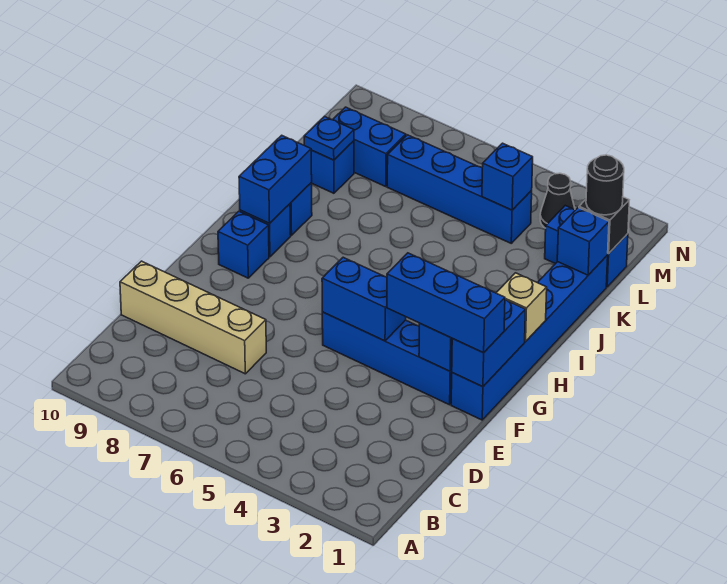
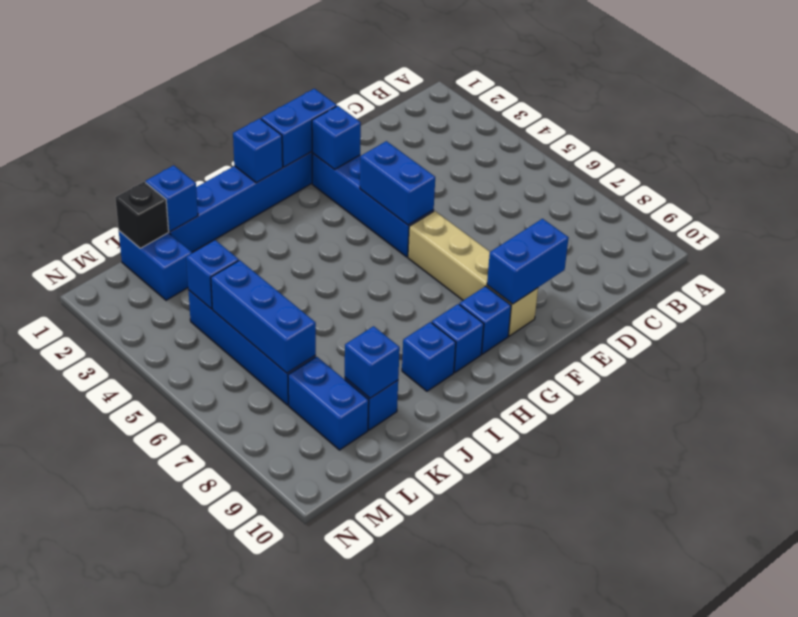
tan brick D7:D10 level 1 -> tan brick F6:F9 level 1
blue brick F1:F3 level 3 -> blue brick L5:L7 level 2
tan brick H1 level 2 -> blue brick H1 level 2
blue brick H9:I9 level 2 -> blue brick E9:F9 level 2
blue plate K9 level 2 -> blue brick K9 level 2
black round brick L1 level 3 -> none
black cone M3 level 1 -> none

